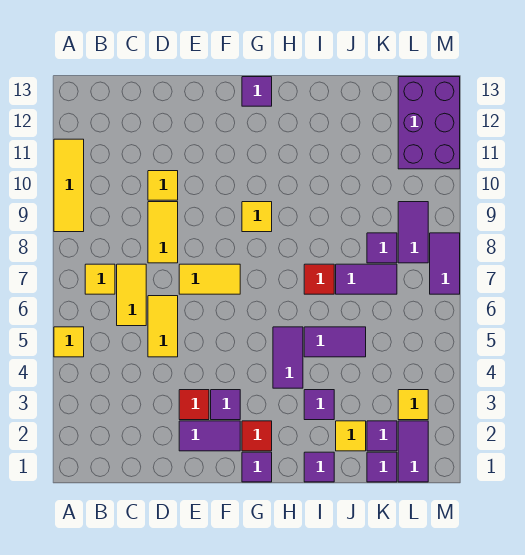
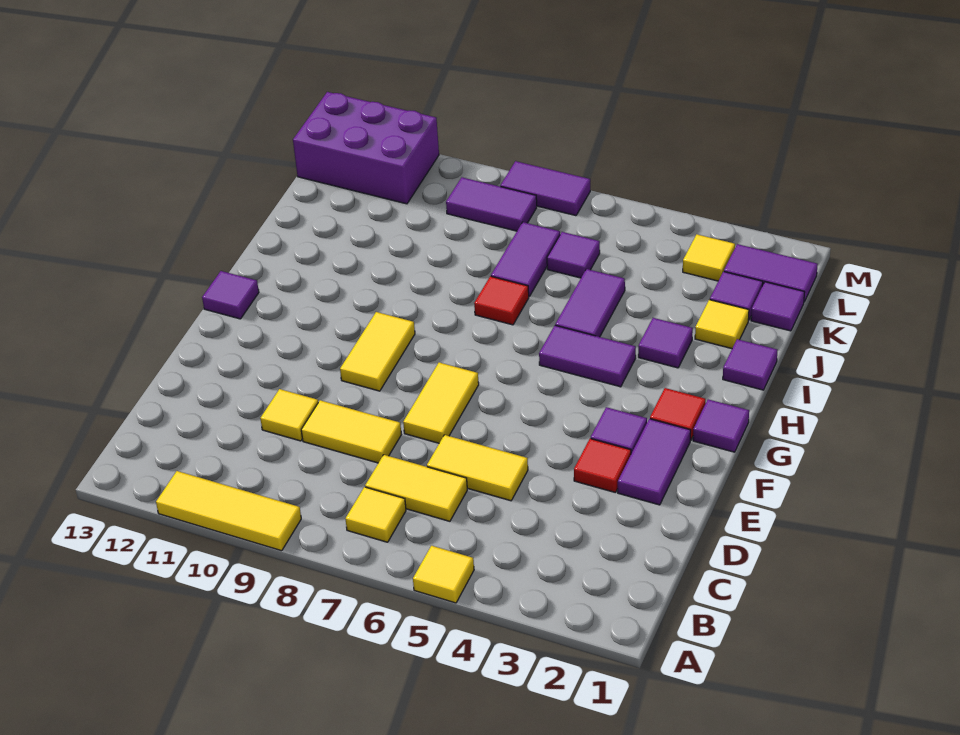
yellow tile G9 level 1 -> yellow tile F9:G9 level 1
purple tile K8 level 1 -> purple tile K6 level 1

